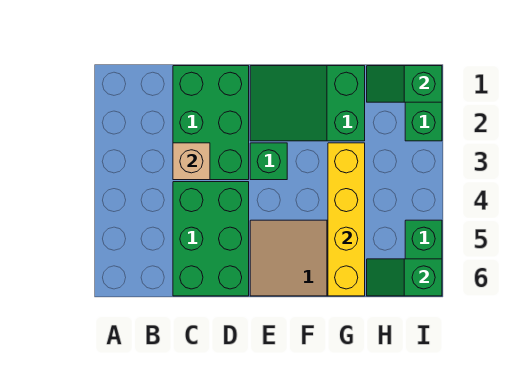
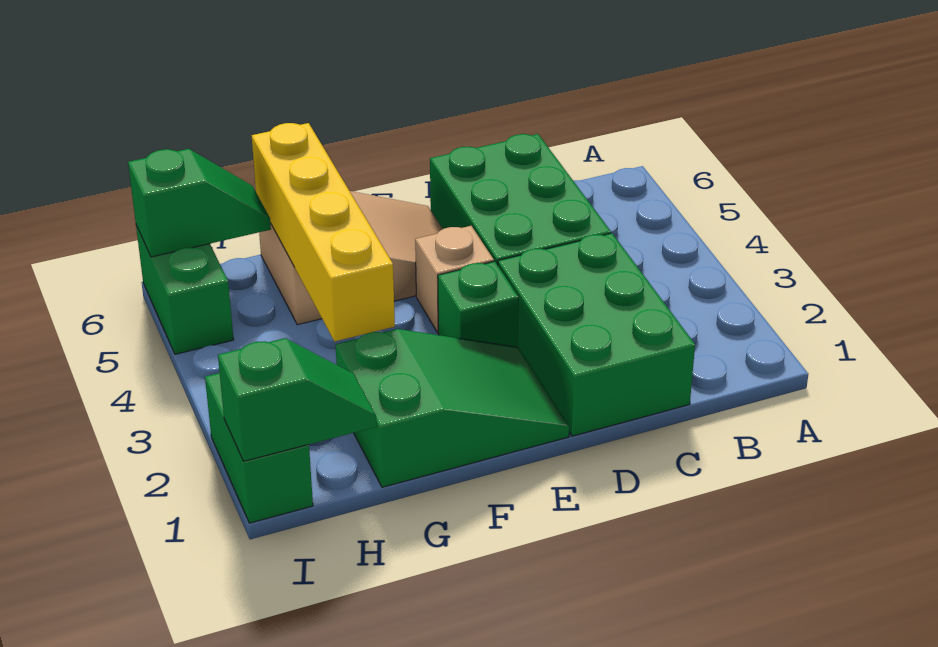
tan brick C3 level 2 -> tan brick E4 level 1

